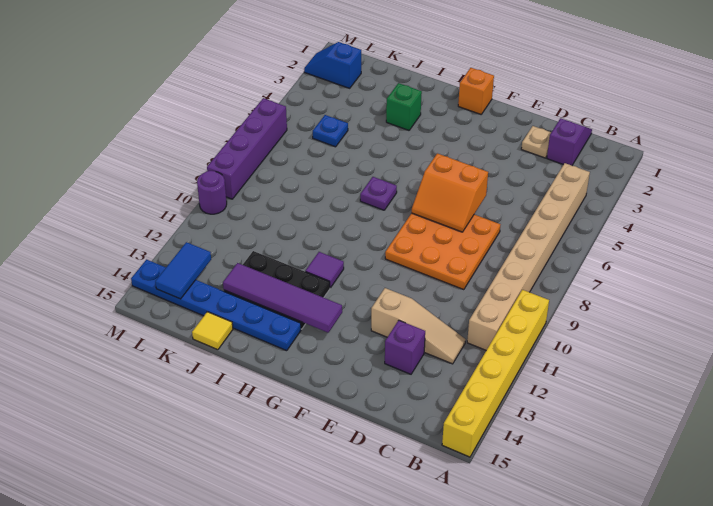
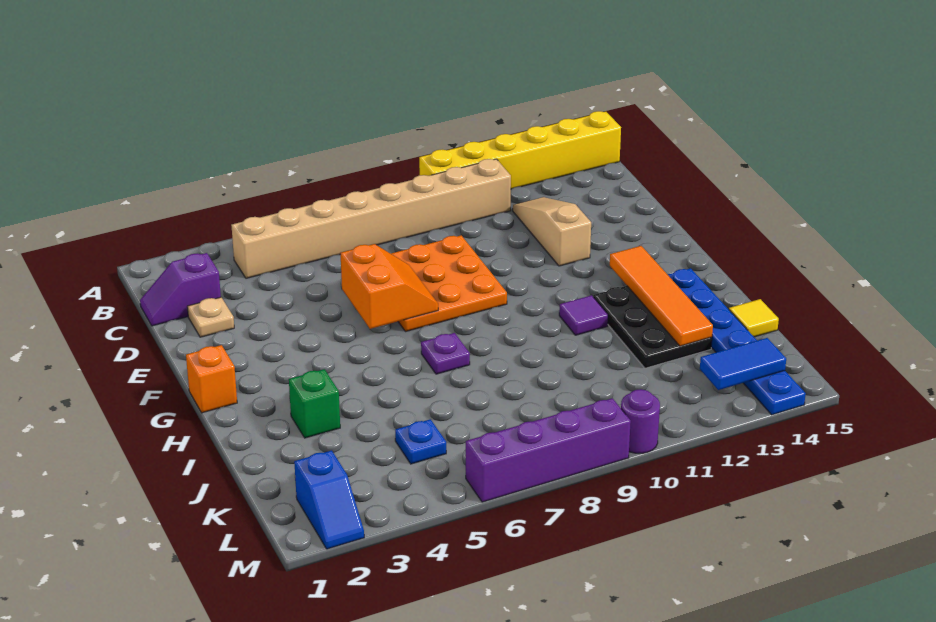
purple brick D13 level 1 -> none
purple tile G13:J13 level 2 -> orange tile G13:J13 level 2

